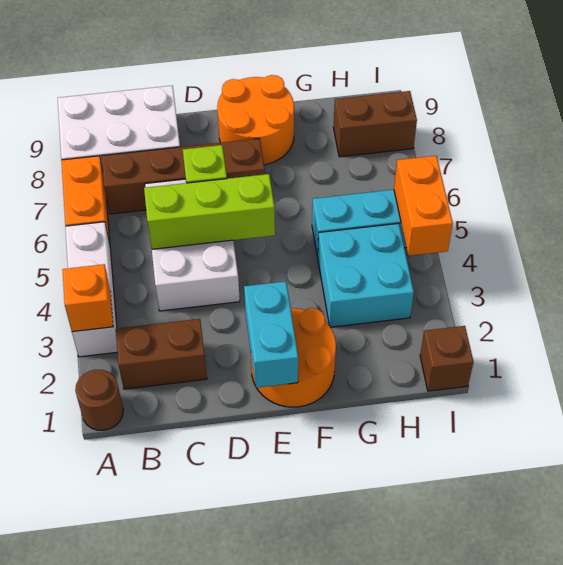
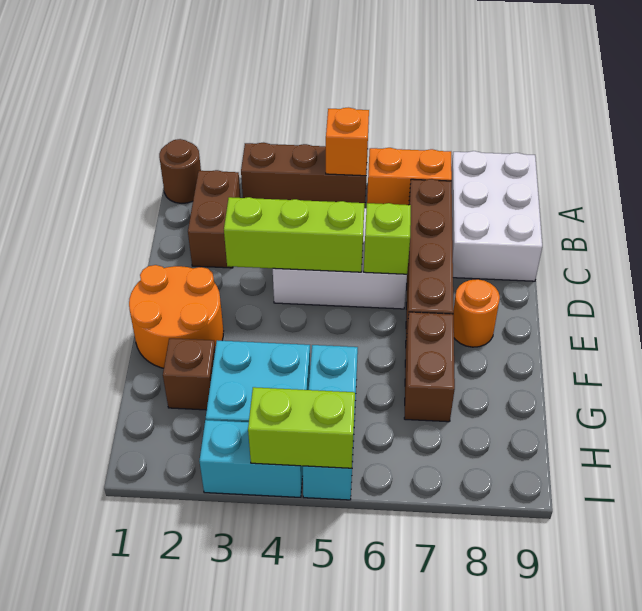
white brick A3:A5 level 1 -> brown brick A3:A5 level 1
orange brick A3 level 2 -> orange brick A5 level 2
lime brick C5:E5 level 2 -> lime brick D3:D5 level 2
cyan brick E1:E2 level 2 -> cyan brick I3:I4 level 1
orange round brick E8:F9 level 1 -> orange round brick E8 level 1
brown brick H8:I8 level 1 -> brown brick F7:G7 level 1
brown brick I1 level 1 -> brown brick G2 level 1
orange brick I4:I5 level 2 -> lime brick I4:I5 level 2

